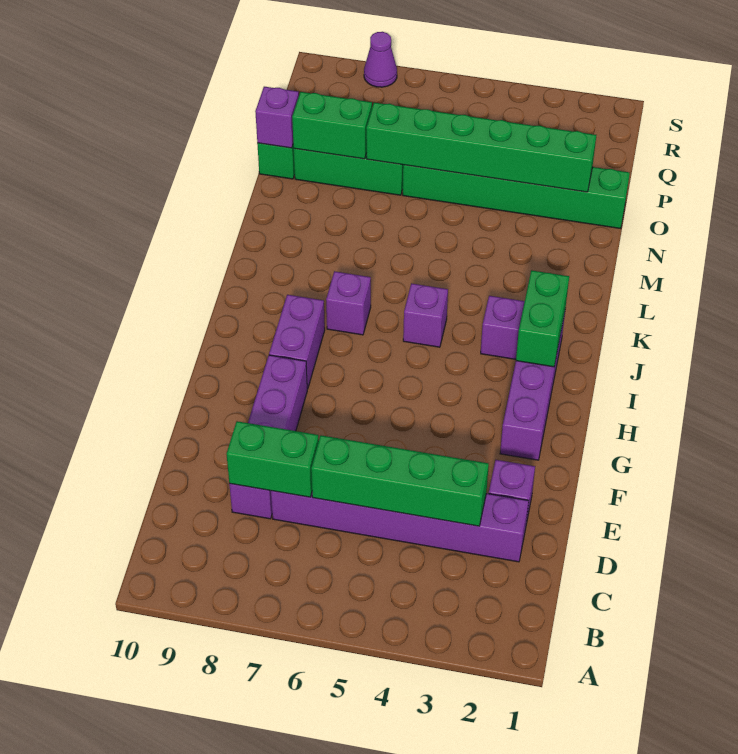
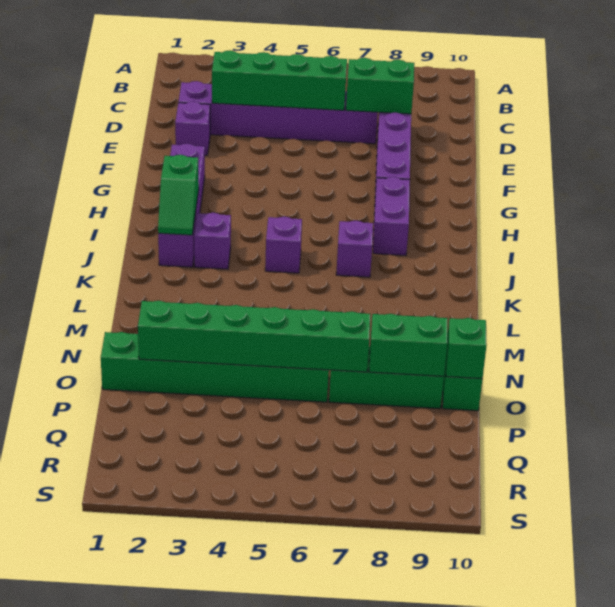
green brick I2:J2 level 2 -> green slope I2:J2 level 2 top I
purple brick O10 level 2 -> green brick O10 level 2
purple cone S8 level 1 -> none

